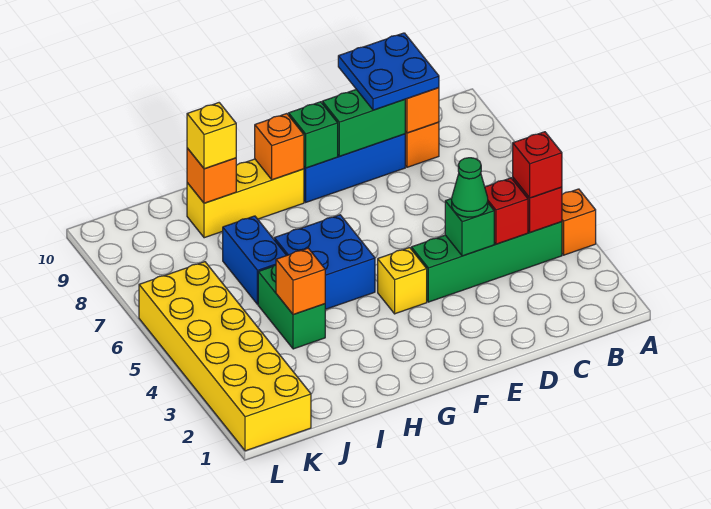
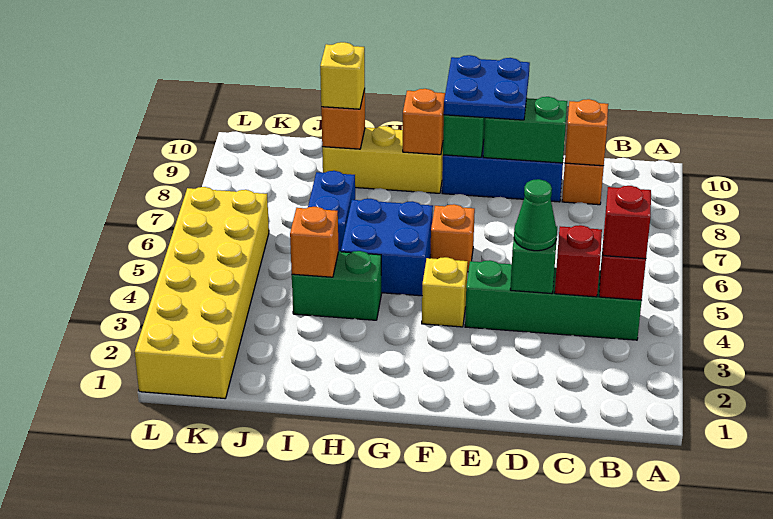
orange brick A4 level 1 -> orange brick F6 level 1
blue plate C9:D10 level 3 -> blue plate E9:F10 level 3
green brick I4:I5 level 1 -> green brick H4:I4 level 1

